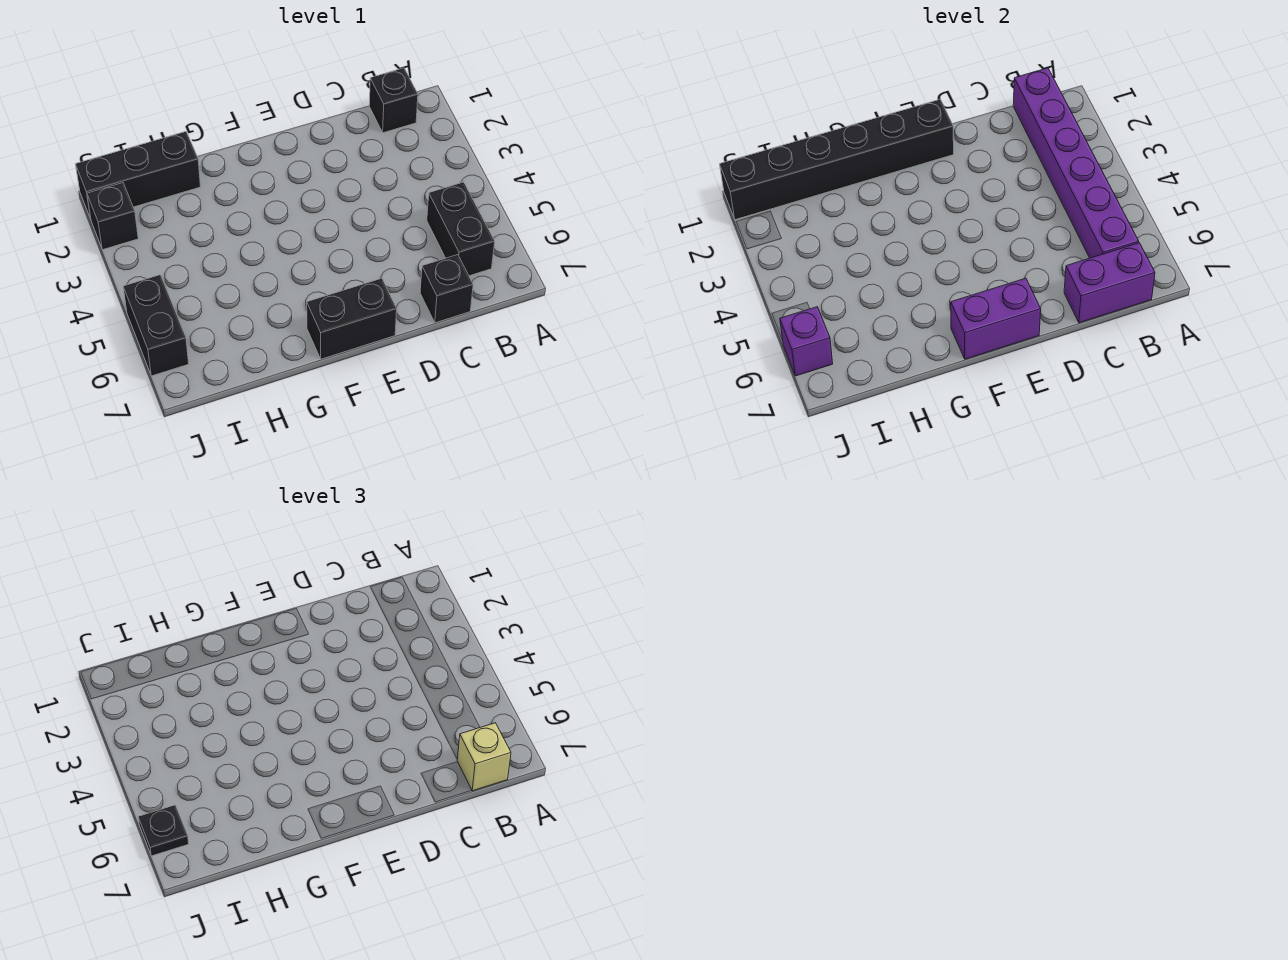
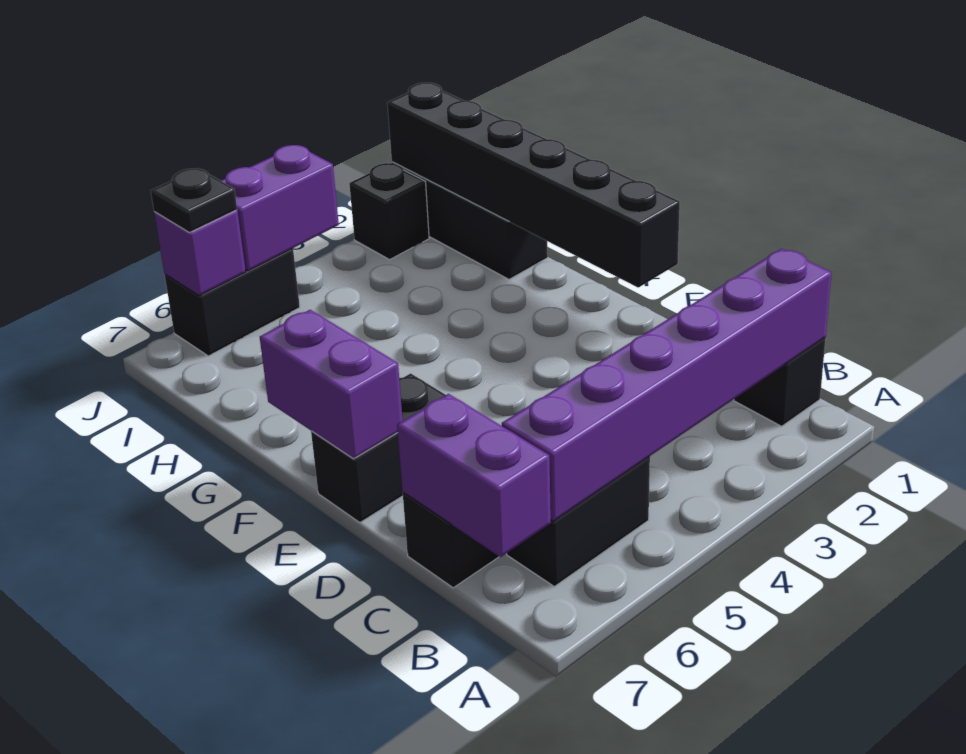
tan brick B7 level 3 -> none
black brick E7:F7 level 1 -> black brick E6:E7 level 1
none -> purple brick J4:J5 level 2

